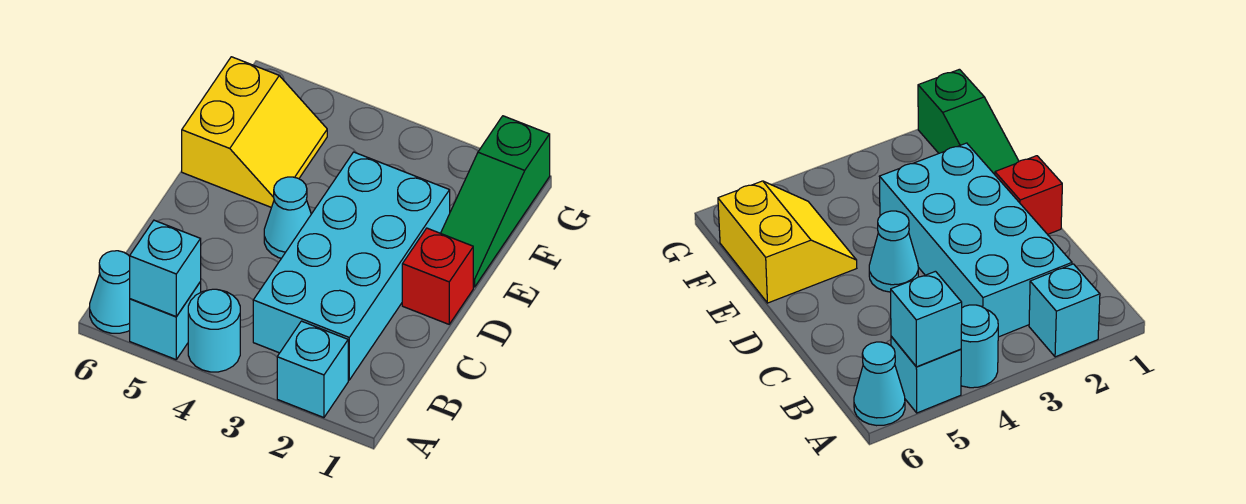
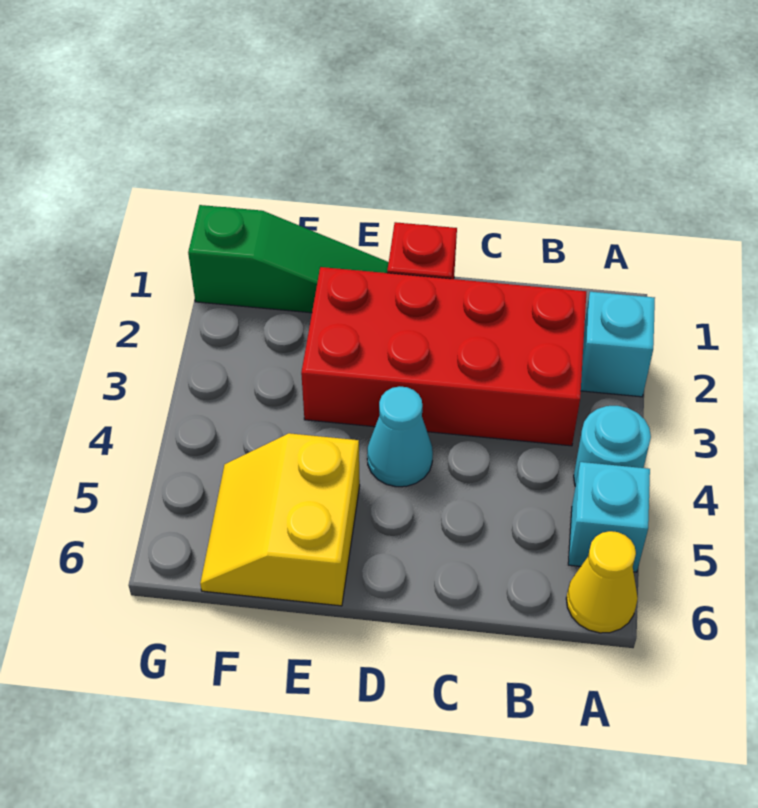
cyan brick A5 level 2 -> none
cyan cone A6 level 1 -> yellow cone A6 level 1
cyan brick B2:E3 level 1 -> red brick B2:E3 level 1
yellow slope E5:F6 level 1 top 6 -> yellow slope E5:F6 level 1 top E

